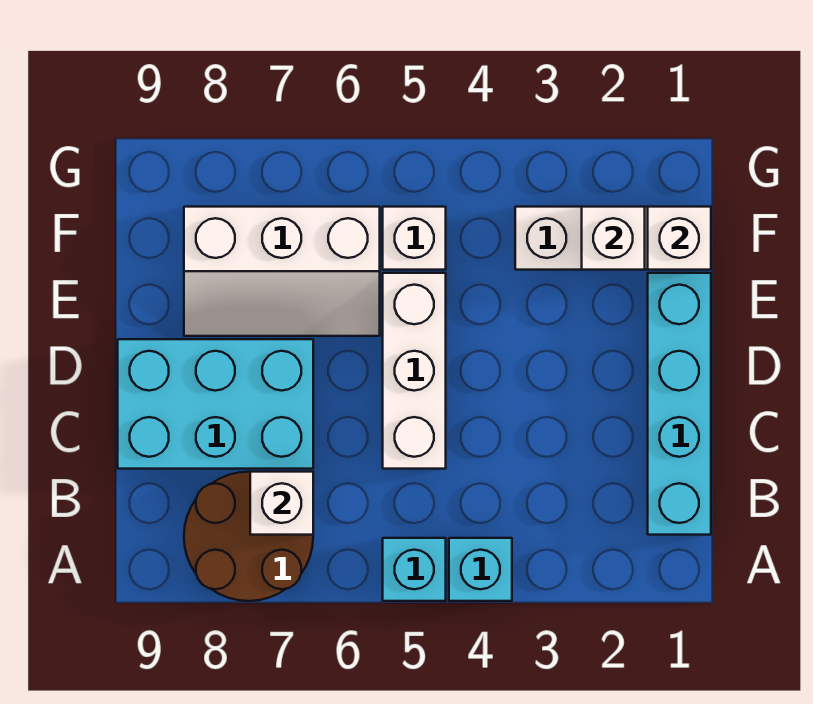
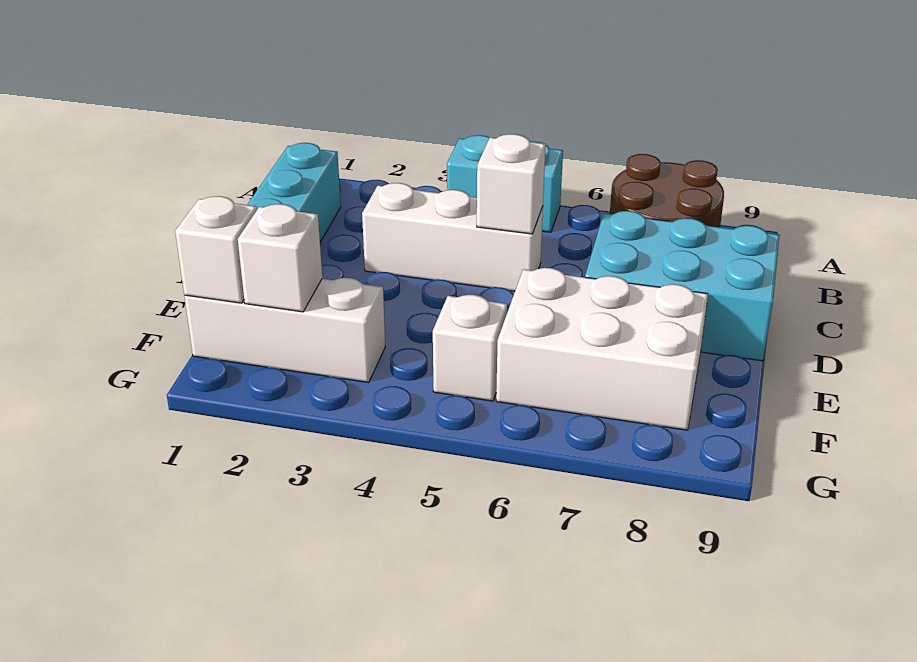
white brick B7 level 2 -> white brick C5 level 2
white brick C5:E5 level 1 -> white brick C3:C5 level 1
white slope E6:F8 level 1 top F -> white brick E6:F8 level 1

